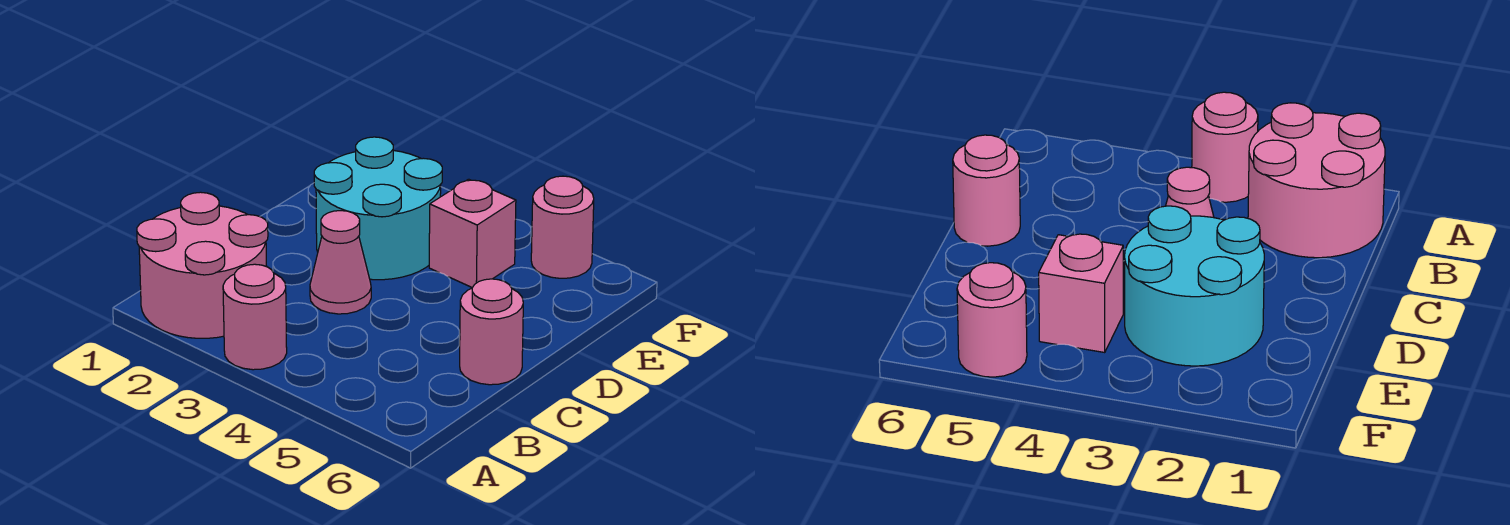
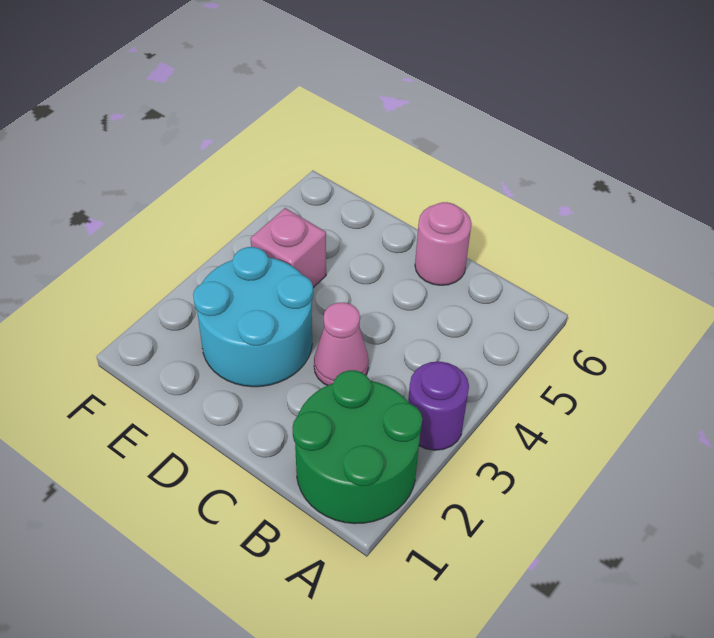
pink round brick A1:B2 level 1 -> green round brick A1:B2 level 1
pink round brick A3 level 1 -> purple round brick A3 level 1
pink round brick F5 level 1 -> none

